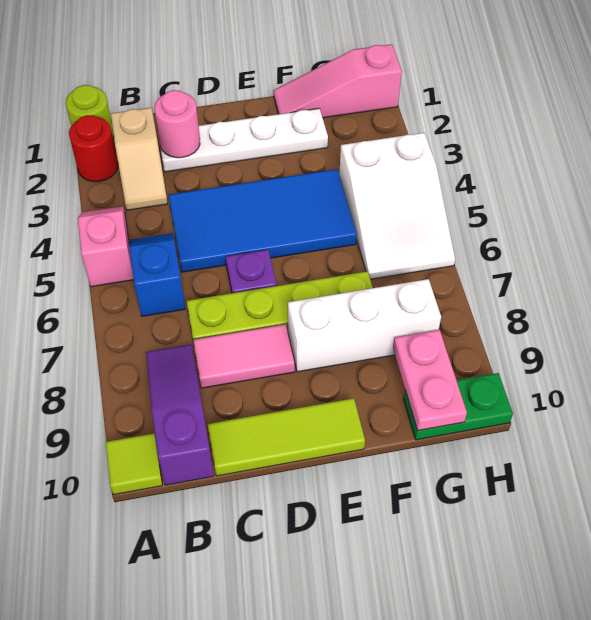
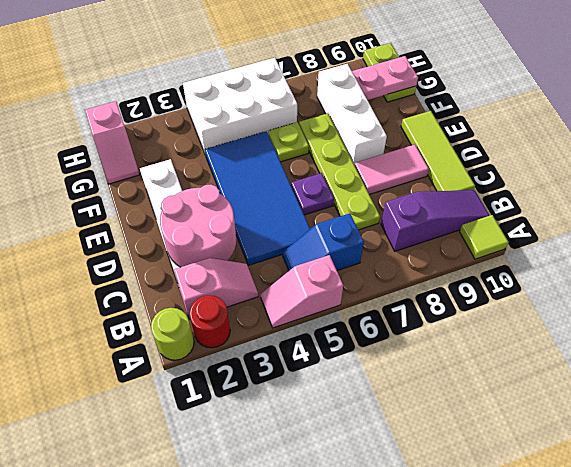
tan slope B2:B3 level 1 top 2 -> pink slope B2:B3 level 1 top 2
purple slope B8:B10 level 1 top 10 -> purple slope B8:B10 level 1 top 8
pink round brick C2 level 2 -> pink round brick C2:D3 level 2
pink tile C8:D8 level 1 -> pink tile D8:D9 level 1
pink slope F1:H1 level 1 top H -> pink slope G1:H1 level 1 top H
none -> lime plate F6 level 1
white slope G4:H6 level 1 top 4 -> white brick G4:H6 level 1
green plate G10:H10 level 1 -> lime plate G10:H10 level 1

